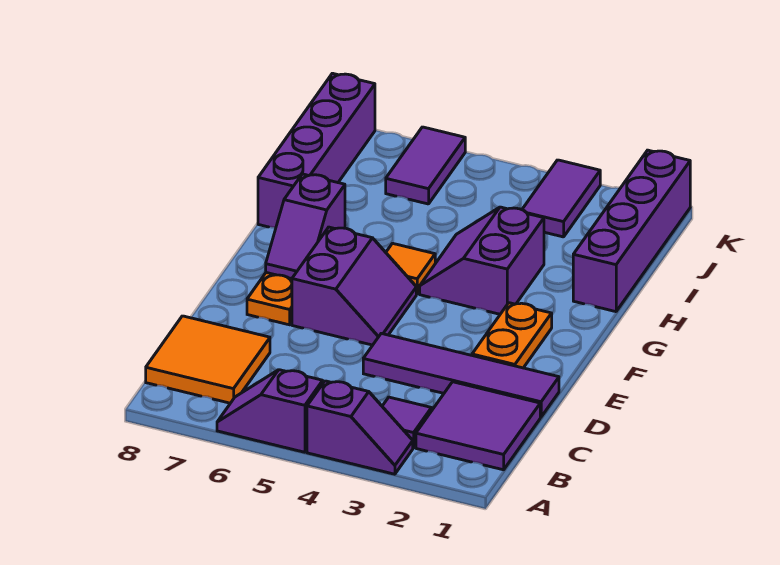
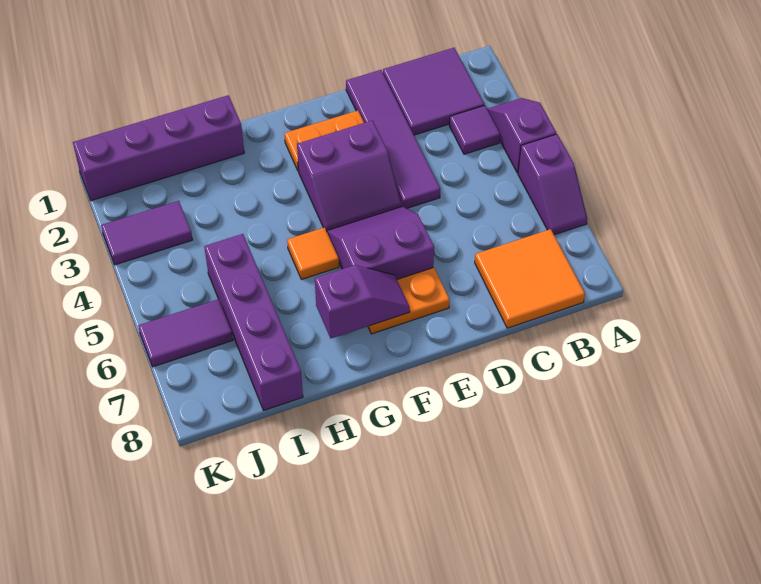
purple slope G3:H4 level 1 top 3 -> purple slope E3:F4 level 1 top 3
purple brick H8:K8 level 1 -> purple brick I5:I8 level 1

